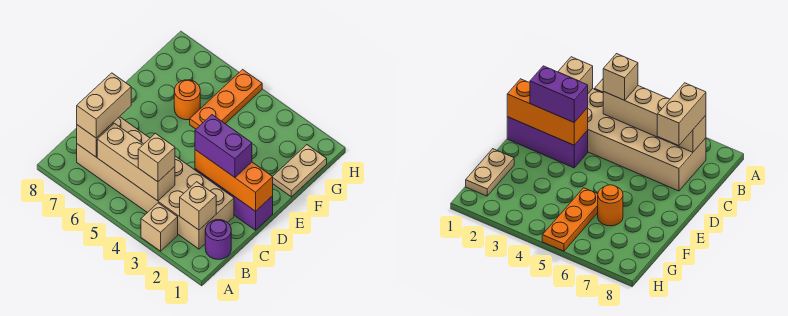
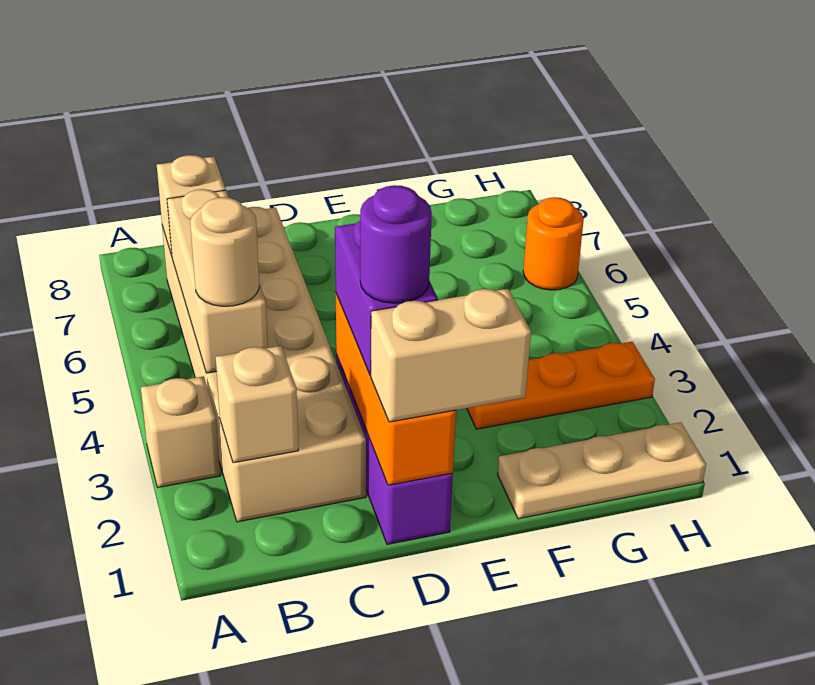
purple round brick B1 level 1 -> purple round brick D2 level 4
tan brick B4 level 3 -> tan round brick B4 level 3
tan brick B7:C7 level 3 -> tan brick D1:E1 level 3
tan plate F1:G1 level 1 -> tan plate F1:H1 level 1
orange plate F5:H5 level 1 -> orange plate F3:H3 level 1
orange round brick F6 level 1 -> orange round brick H6 level 1

